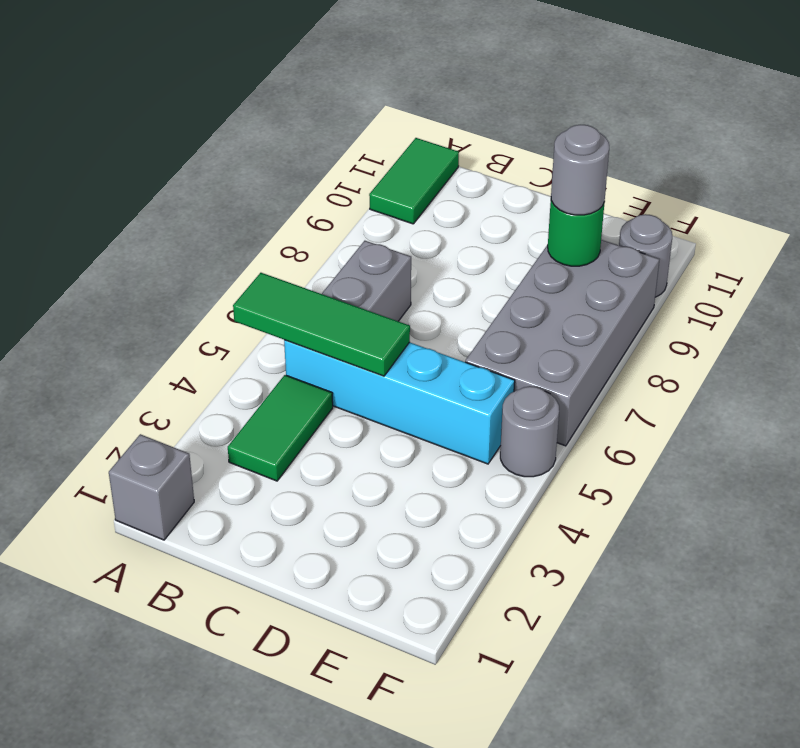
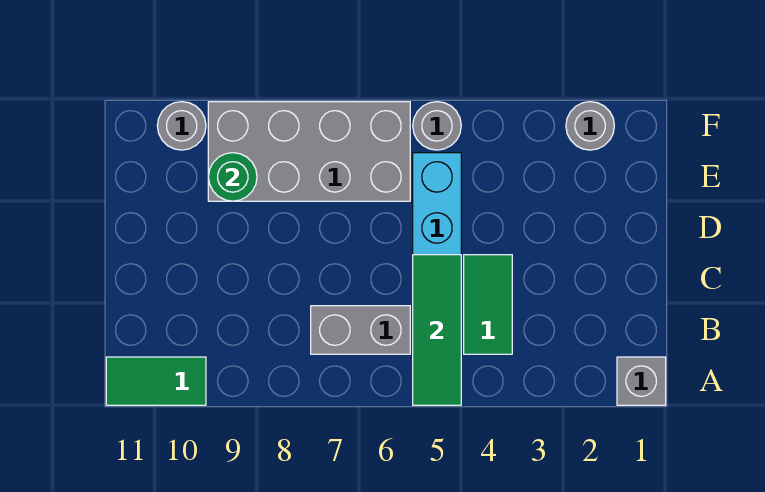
green tile B3:B4 level 1 -> green tile B4:C4 level 1
grey round brick E9 level 3 -> grey round brick F2 level 1

